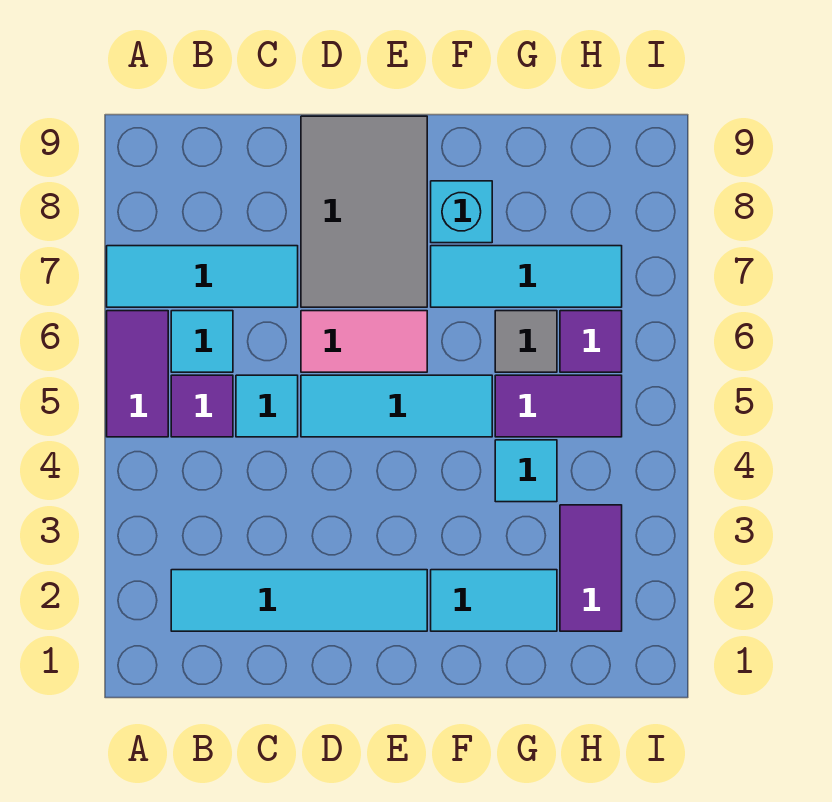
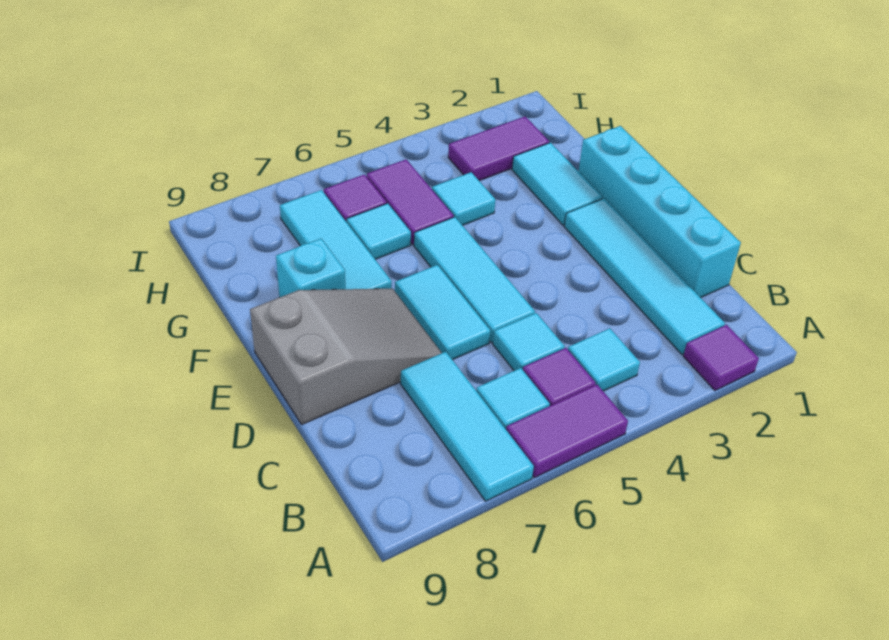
none -> purple tile A2 level 1
none -> cyan tile B4 level 1
none -> cyan brick C1:F1 level 1
pink tile D6:E6 level 1 -> cyan tile D6:E6 level 1
grey tile D7:E9 level 1 -> grey slope D7:E9 level 1 top 9
grey tile G6 level 1 -> cyan tile G6 level 1

